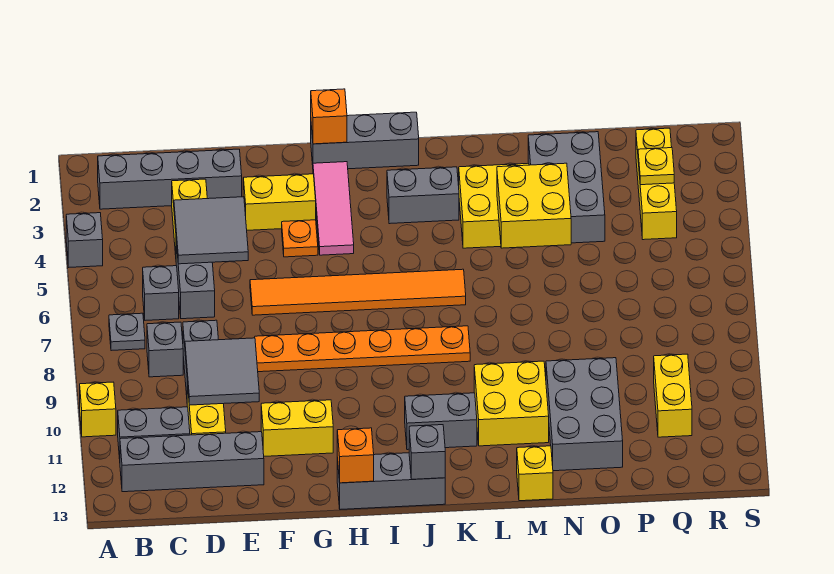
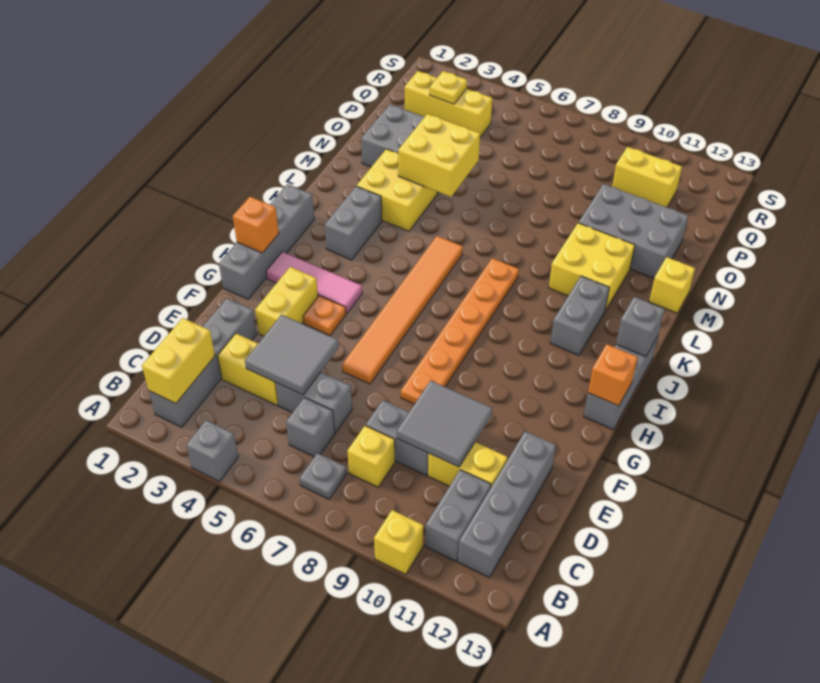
grey brick C8 level 1 -> yellow brick C8 level 1
yellow brick F11:G11 level 1 -> yellow brick B2:C2 level 2
grey brick H1:J1 level 1 -> grey brick G1:J1 level 1

